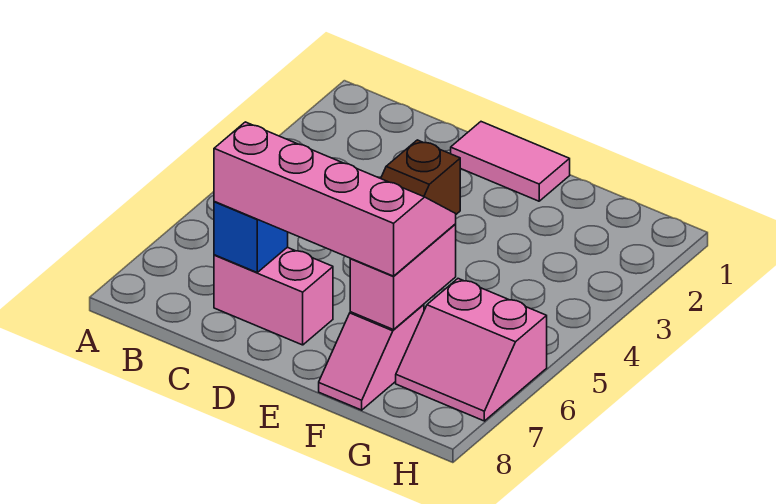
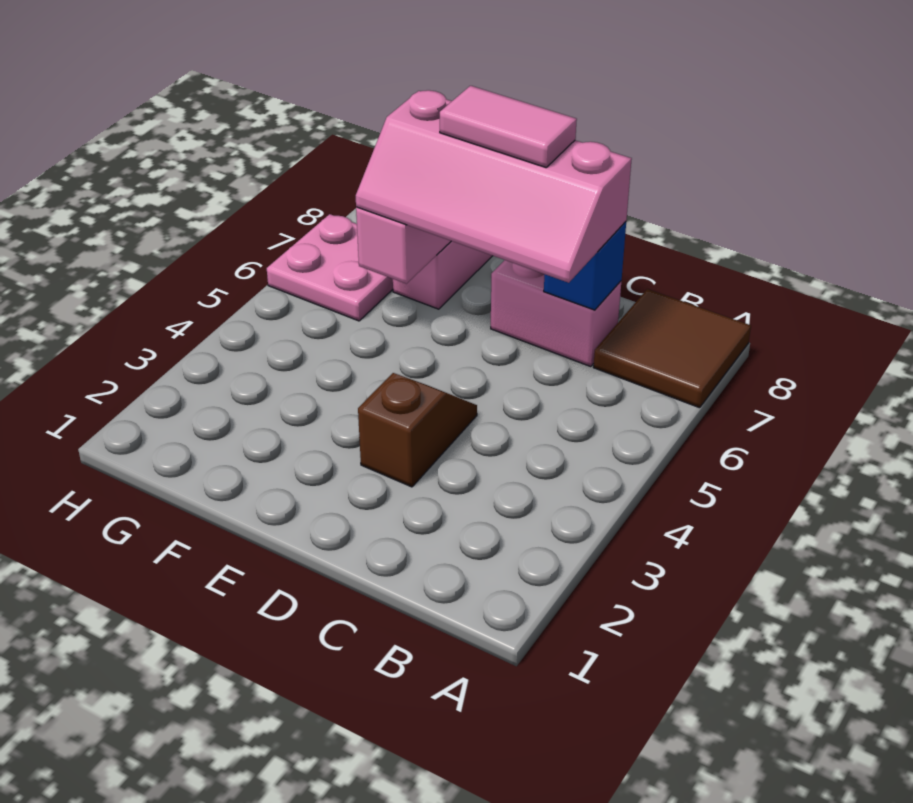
none -> brown tile A7:B8 level 1
pink tile D1:E1 level 1 -> pink tile D7:E7 level 4
pink slope G6:H7 level 1 top 6 -> pink plate G6:H7 level 1

